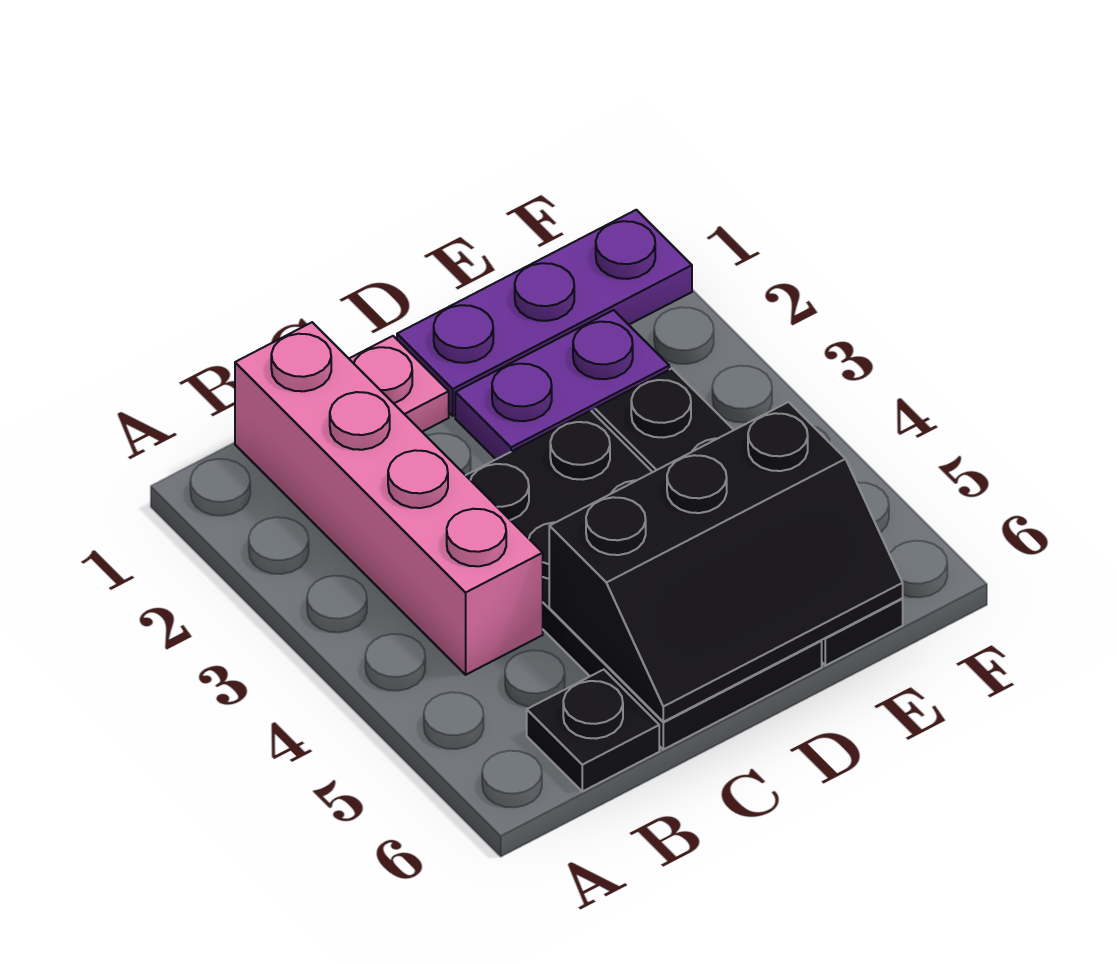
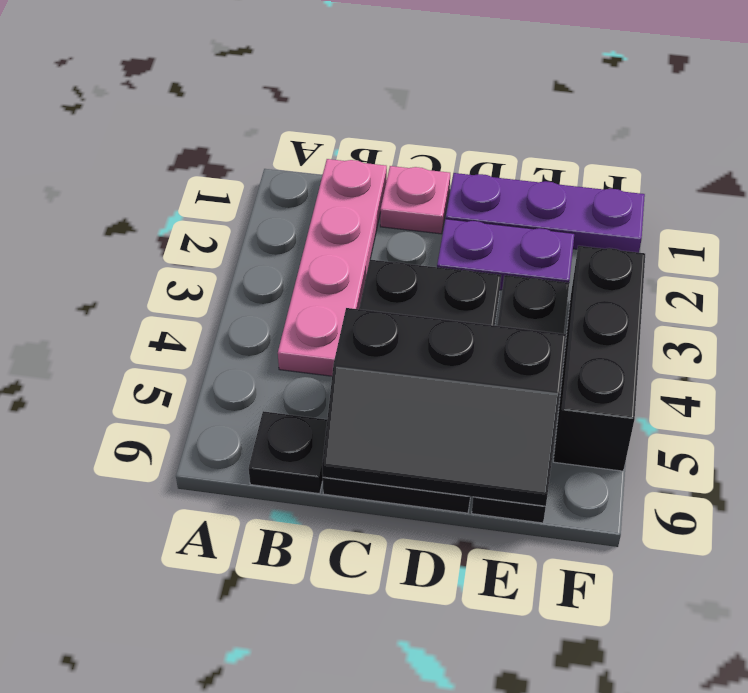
pink brick B1:B4 level 1 -> pink plate B1:B4 level 1
none -> black brick F3:F5 level 1

